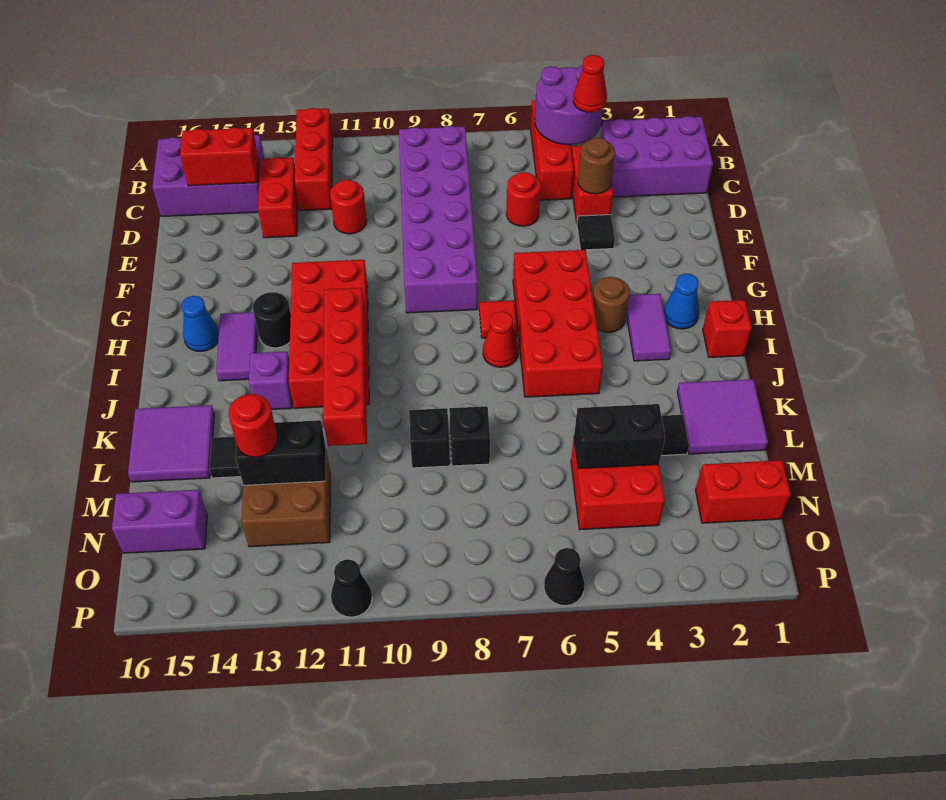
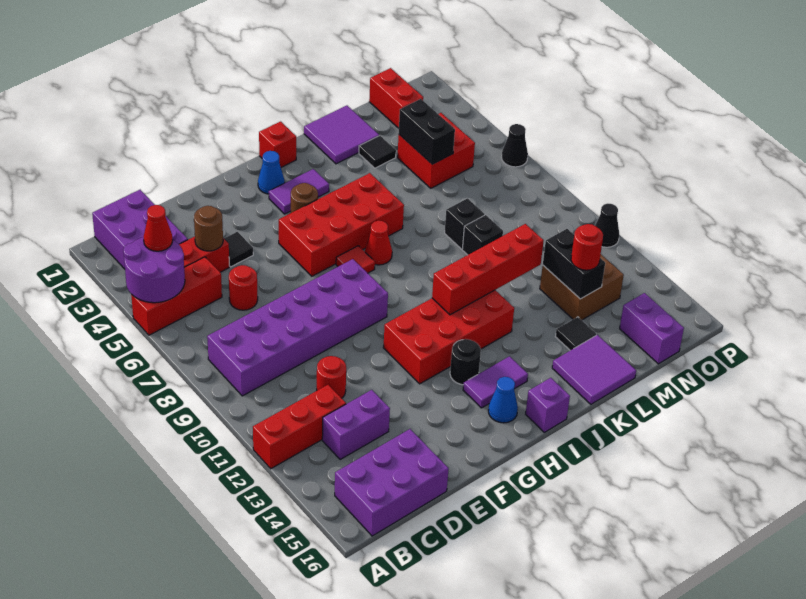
purple brick B14:C16 level 1 -> purple brick B15:D16 level 1
red brick C13:D13 level 1 -> purple brick C13:D13 level 1
red brick C14:C15 level 2 -> none
purple brick J13 level 1 -> purple brick I16 level 1

